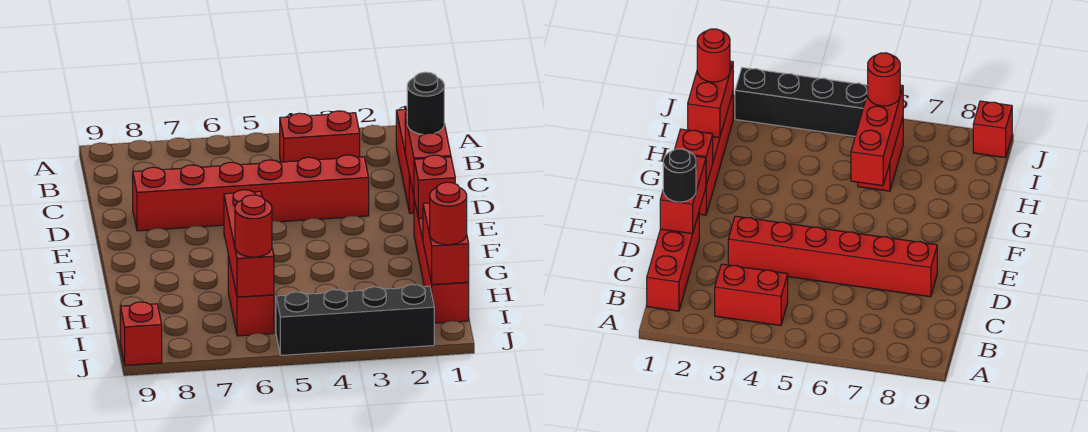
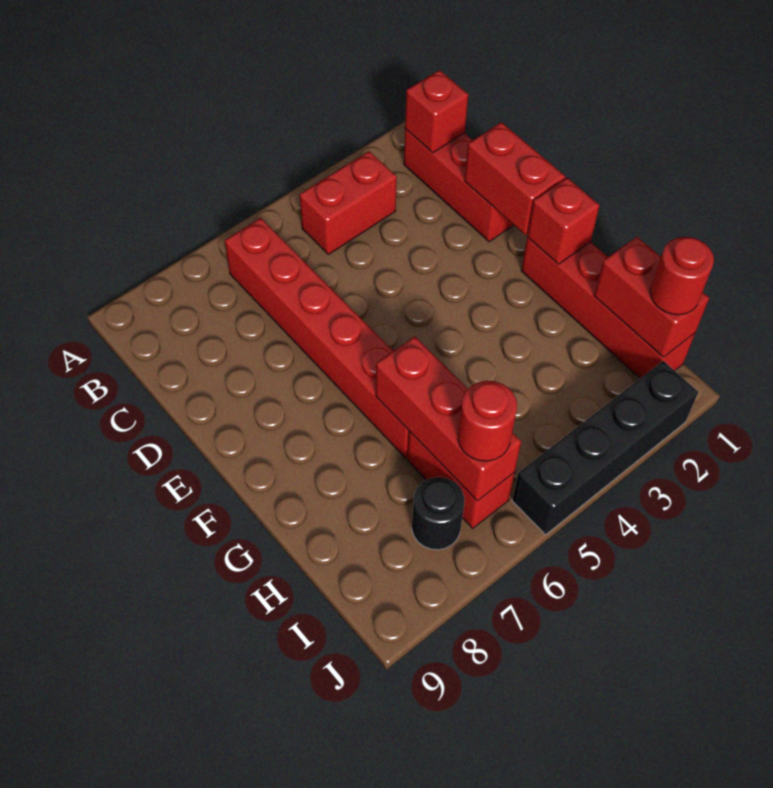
black round brick D1 level 3 -> black round brick I7 level 1
red brick D3:D8 level 1 -> red brick B6:G6 level 1
red brick J9 level 1 -> red brick B1 level 2

